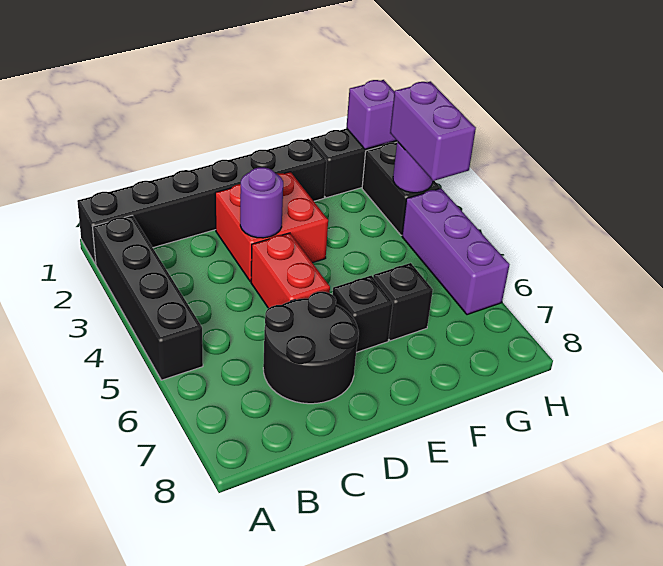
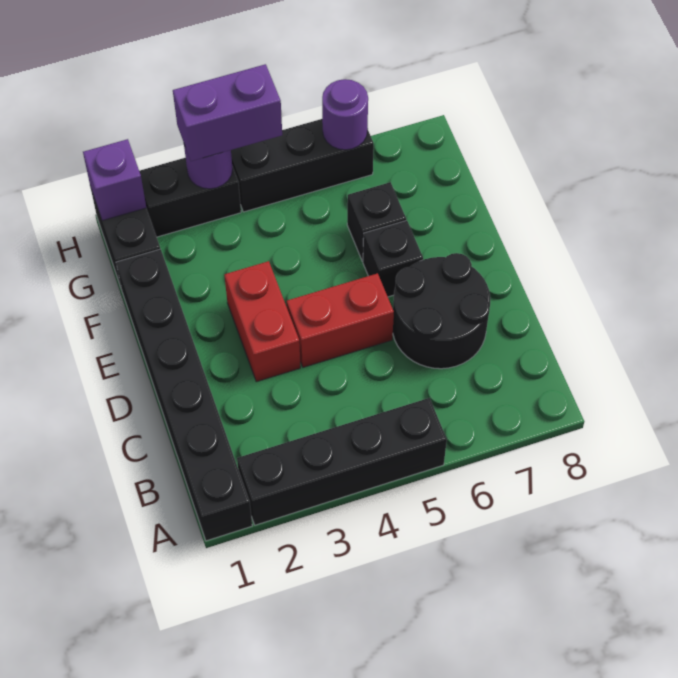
red brick D2:E3 level 1 -> red brick D3:E3 level 1
purple round brick D3 level 2 -> purple round brick H6 level 2
purple brick H4:H6 level 1 -> black brick H4:H6 level 1

